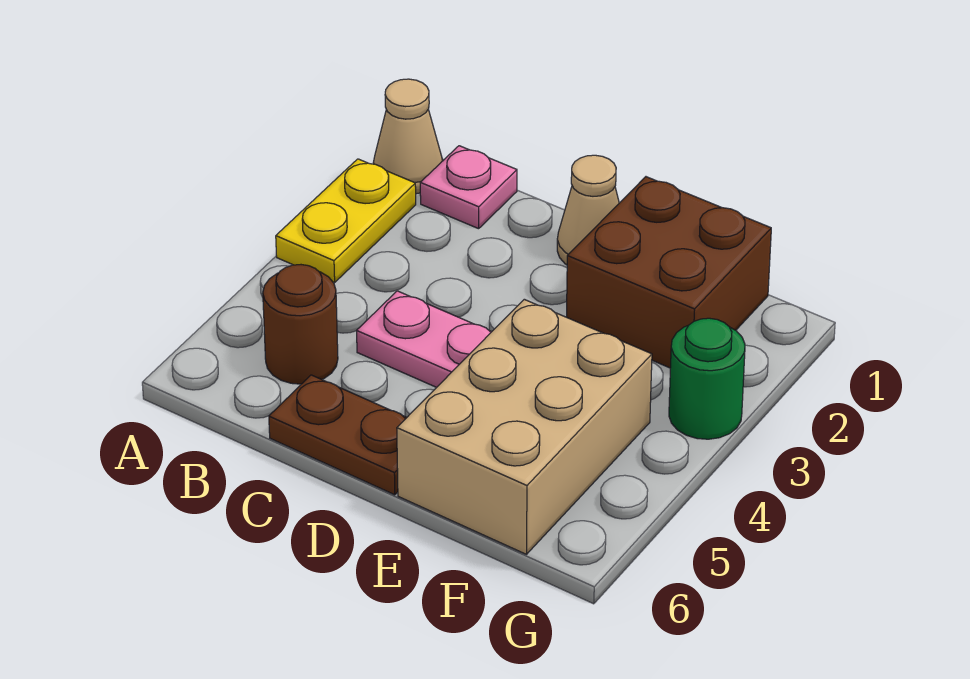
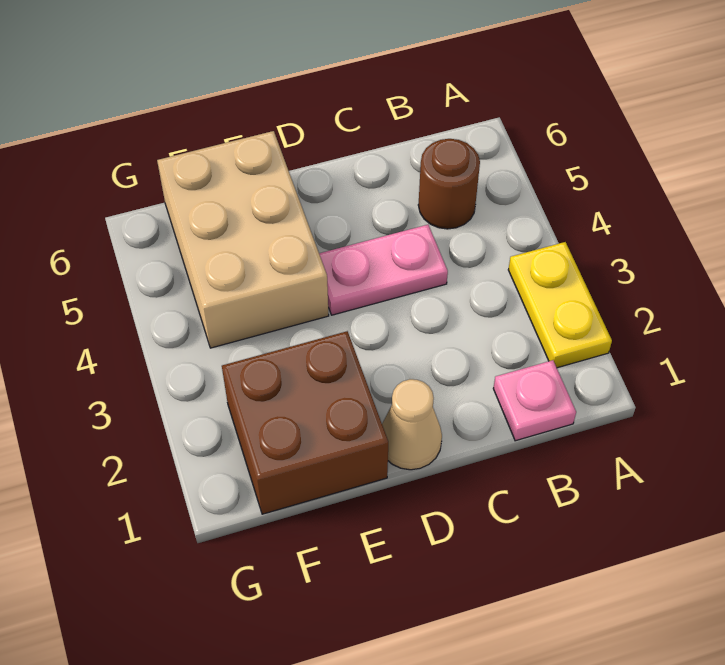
tan cone A1 level 1 -> none
brown plate C6:D6 level 1 -> none
green round brick G3 level 1 -> none

